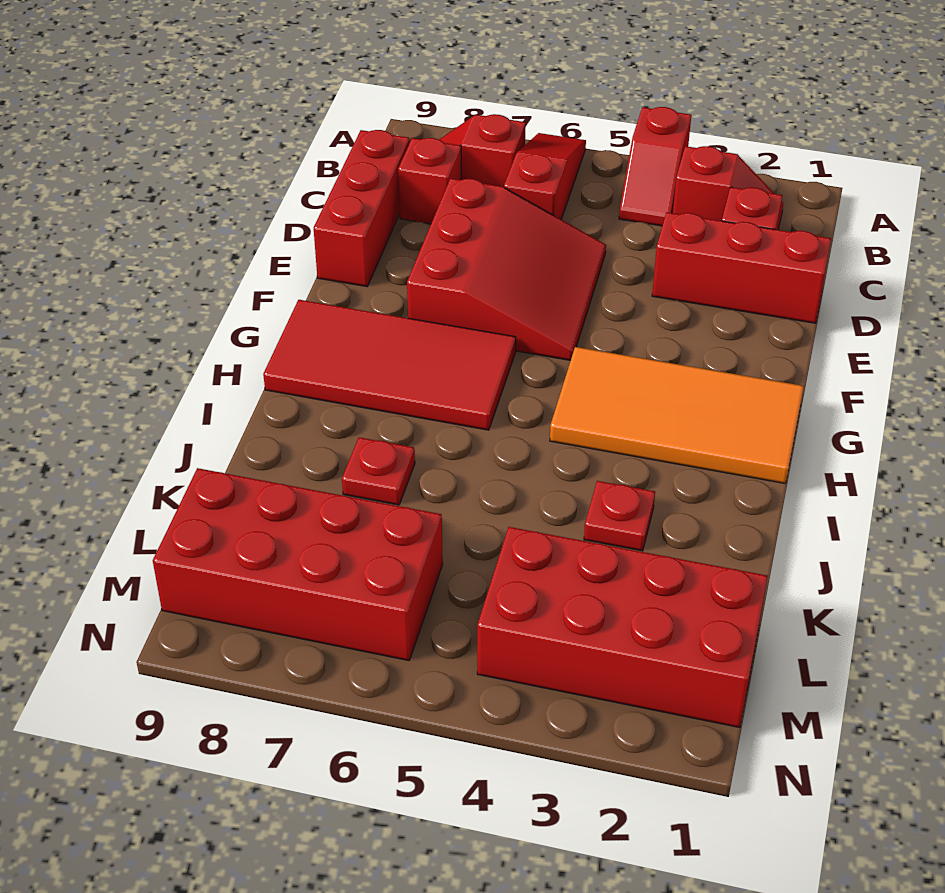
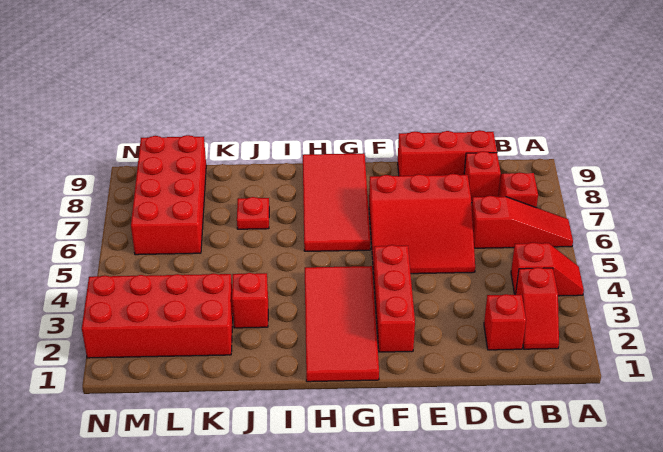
red slope A4:B4 level 1 top A -> red slope A4:B4 level 1 top B
red brick D1:D3 level 1 -> red brick F2:F4 level 1
orange tile G1:H4 level 1 -> red tile G1:H4 level 1
red plate J3 level 1 -> red brick J3 level 1
red brick L1:M4 level 1 -> red brick K2:N3 level 1

